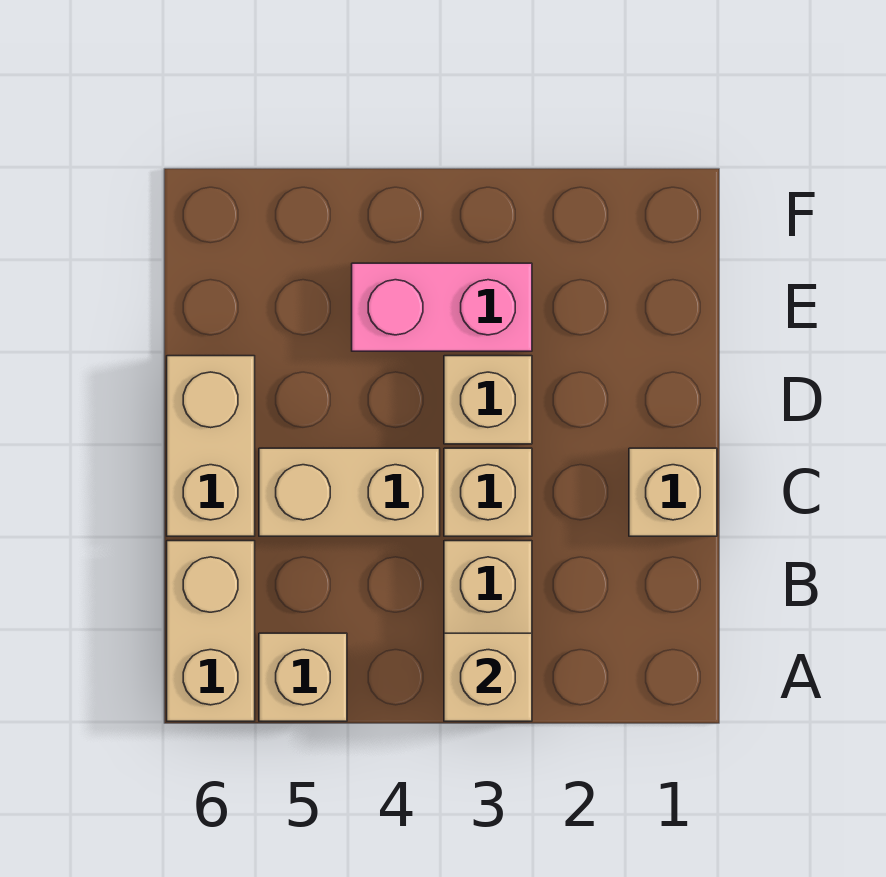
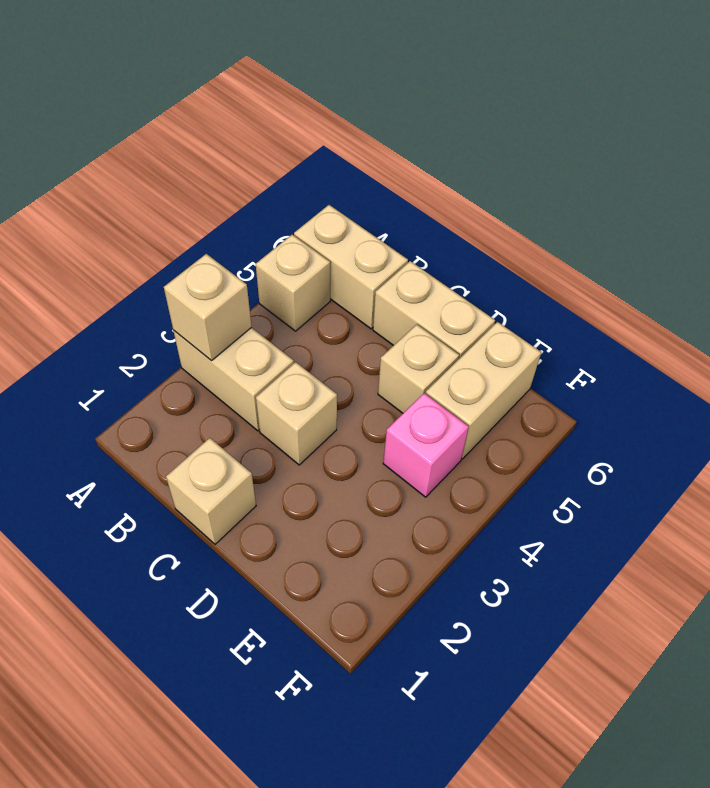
tan brick C4:C5 level 1 -> tan brick E5:E6 level 1
tan brick D3 level 1 -> tan brick D5 level 1
pink brick E3:E4 level 1 -> pink brick E4 level 1

